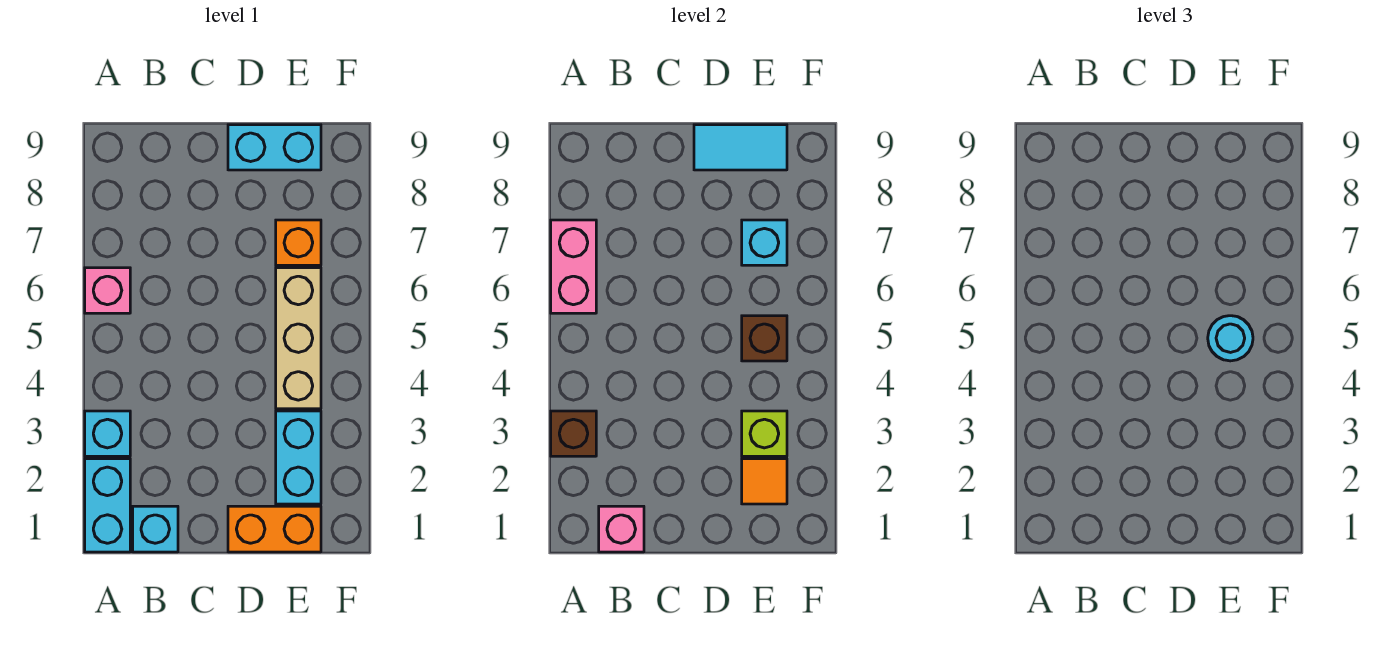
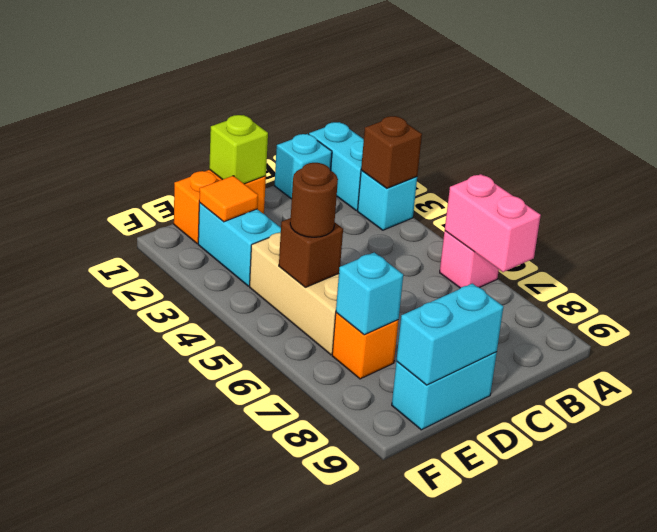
pink brick B1 level 2 -> none
cyan tile D9:E9 level 2 -> cyan brick D9:E9 level 2
lime brick E3 level 2 -> lime brick D1 level 2
cyan round brick E5 level 3 -> brown round brick E5 level 3

